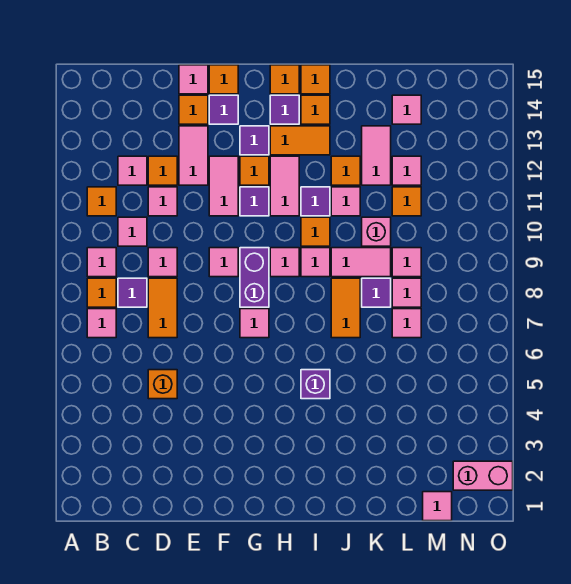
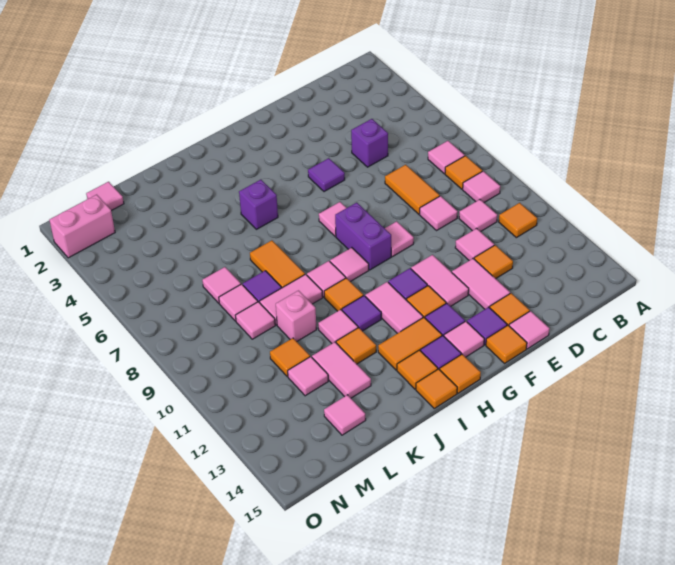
purple tile C8 level 1 -> purple tile F5 level 1
pink tile C12 level 1 -> pink tile G14 level 1
orange brick D5 level 1 -> purple brick D5 level 1

